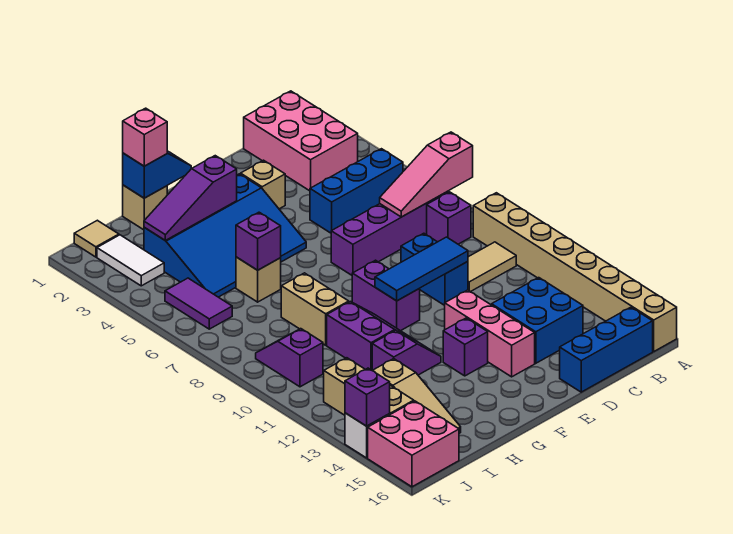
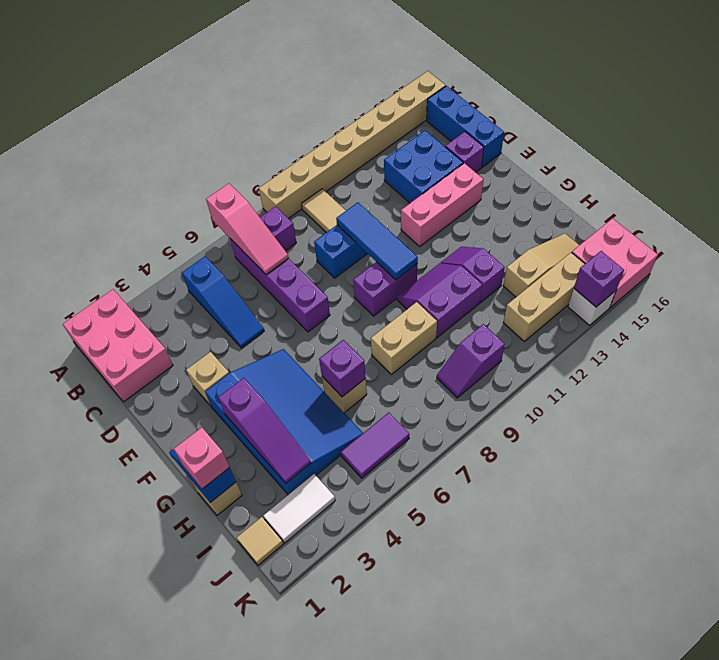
pink brick B1:C3 level 1 -> pink brick A1:C2 level 1
blue brick B5:D5 level 1 -> blue slope B5:D5 level 1 top B
purple brick F13 level 1 -> purple brick D15 level 1

